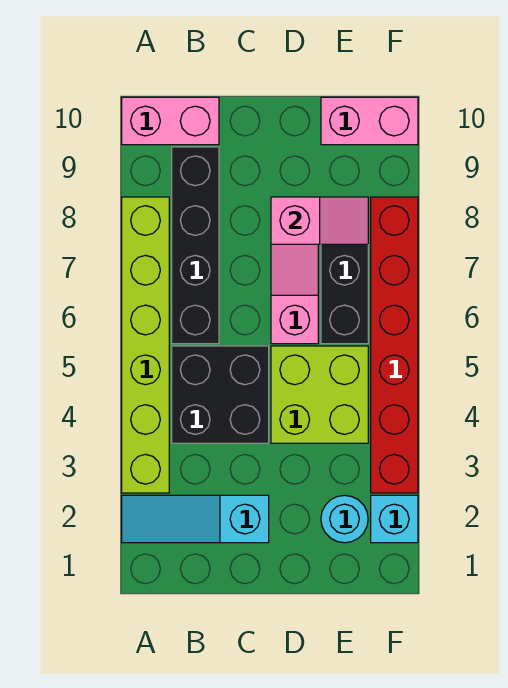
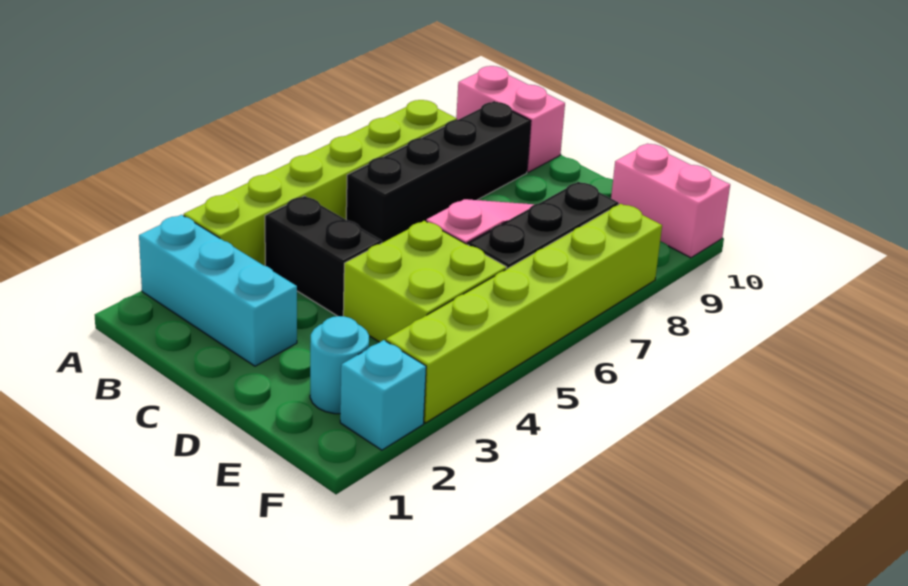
cyan slope A2:C2 level 1 top C -> cyan brick A2:C2 level 1
black brick B4:C5 level 1 -> black brick B4:C4 level 1
pink slope D8:E8 level 2 top D -> none
red brick F3:F8 level 1 -> lime brick F3:F8 level 1

